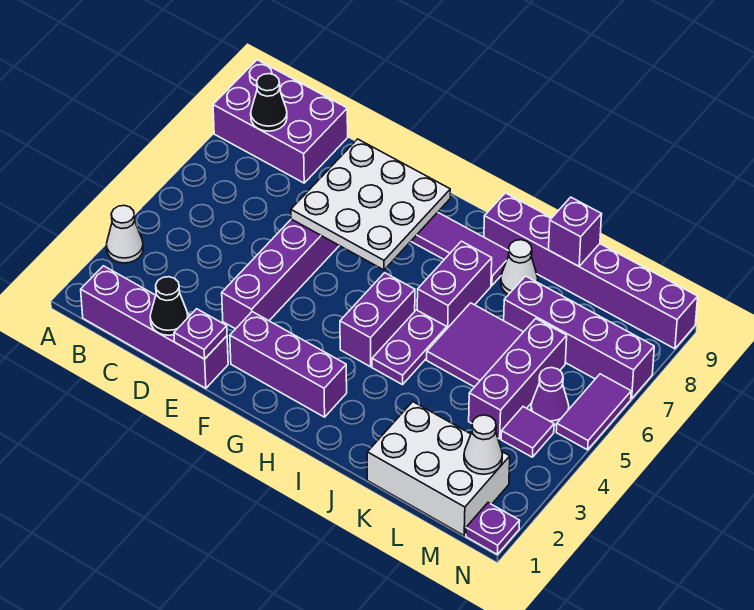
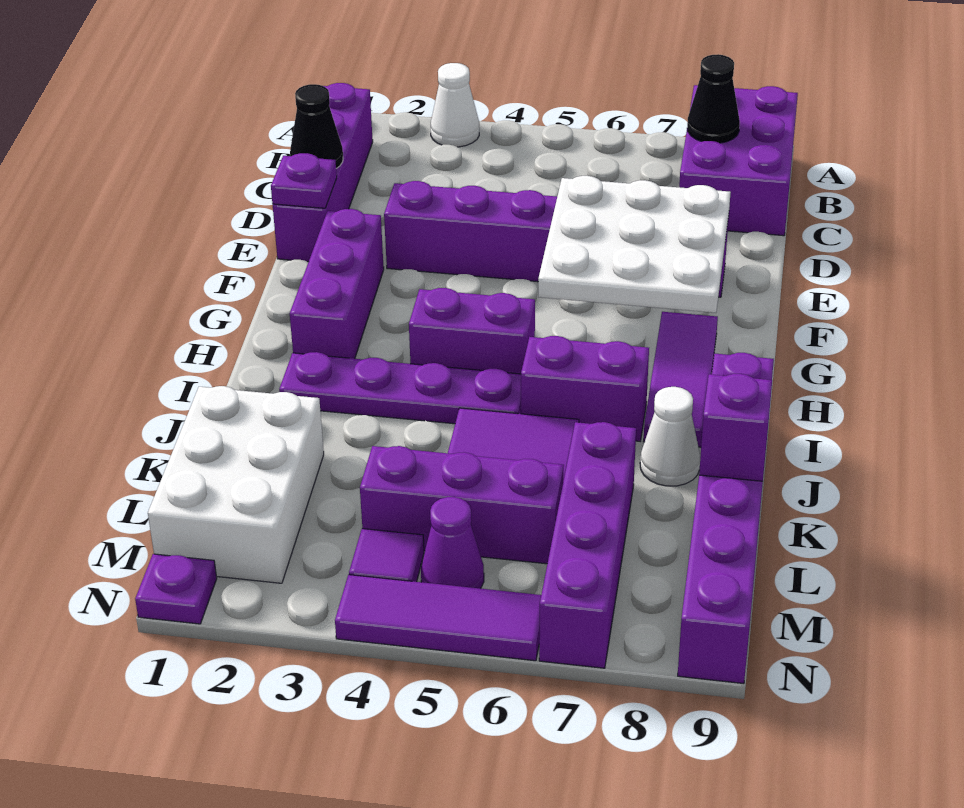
purple plate I4:I5 level 1 -> purple plate I2:I5 level 1
white cone M2 level 2 -> none
purple tile N5:N6 level 1 -> purple tile N4:N6 level 1

